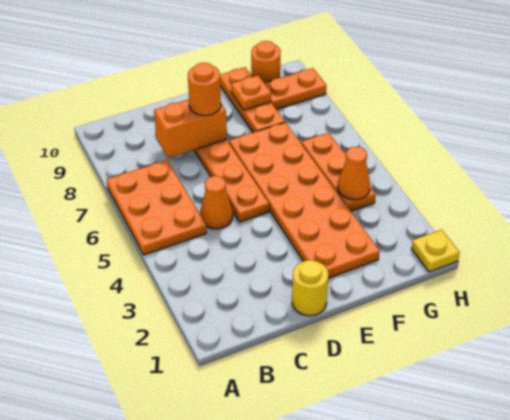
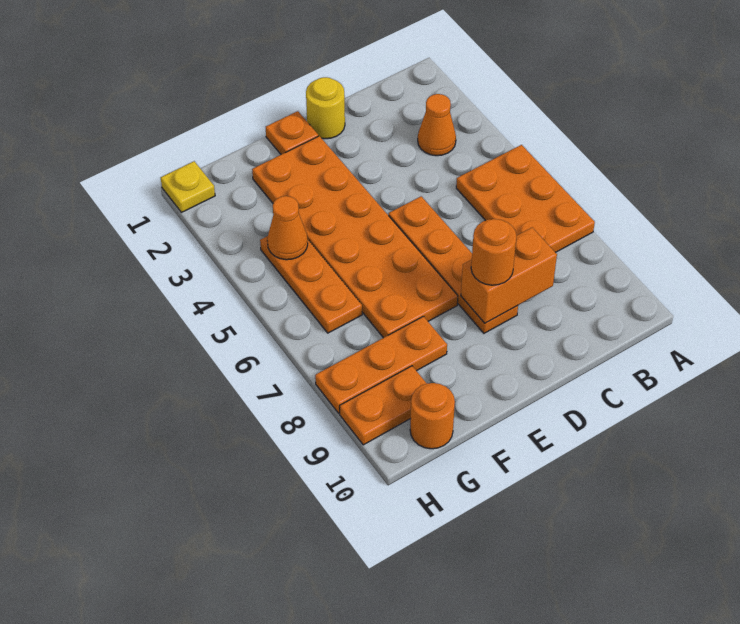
orange cone C5 level 1 -> orange cone B3 level 1
orange plate F8:F10 level 1 -> orange plate F8:H8 level 1
orange plate F9 level 2 -> orange plate E1 level 1

